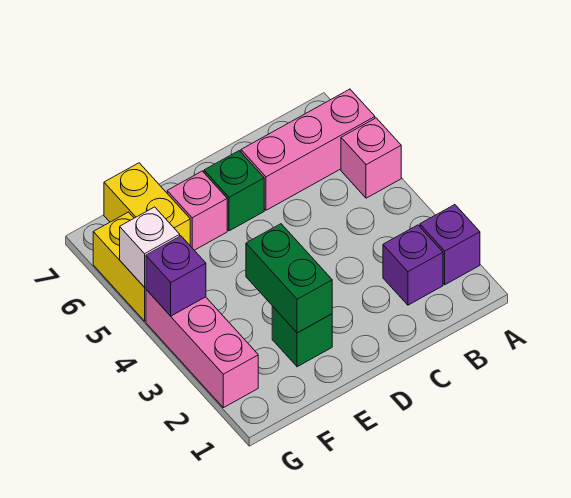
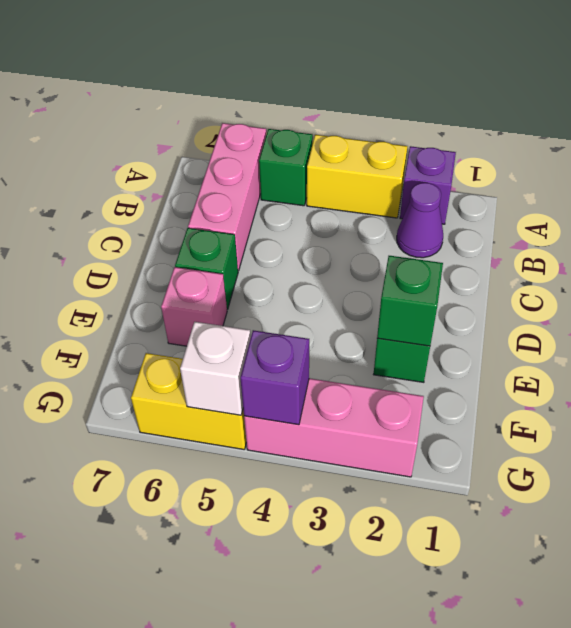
pink brick A5 level 1 -> green brick A5 level 1
purple brick B2 level 1 -> purple cone B2 level 1
green brick E2:E3 level 2 -> green brick E2 level 2
yellow brick F6:F7 level 1 -> yellow brick A3:A4 level 1

